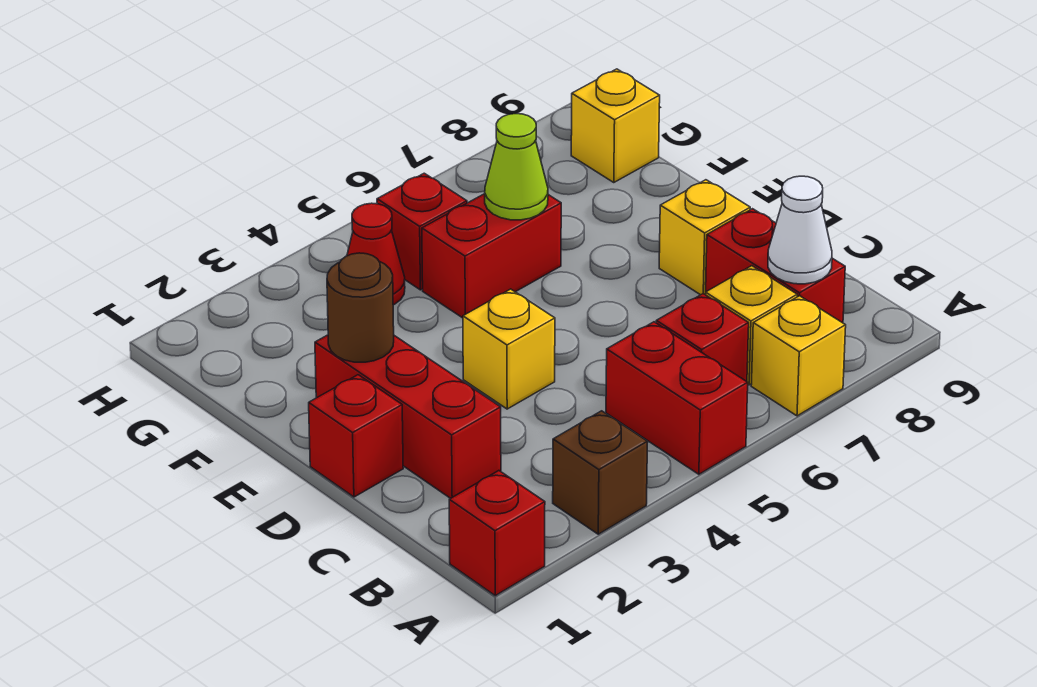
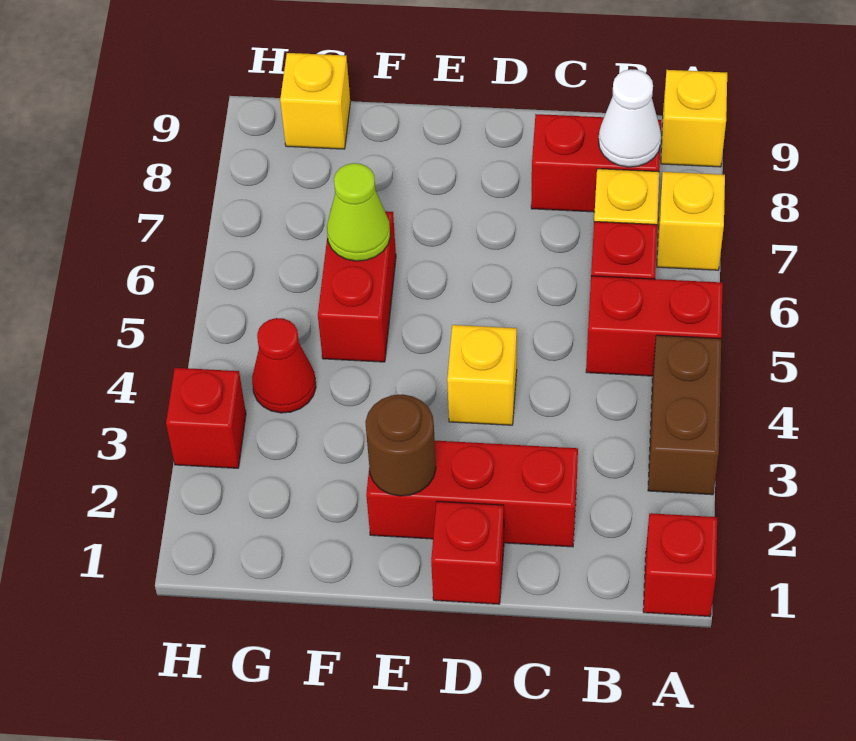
brown brick A3 level 1 -> brown brick A3:A4 level 1
yellow brick D8 level 1 -> yellow brick A9 level 1
red brick G5 level 1 -> red brick H3 level 1

